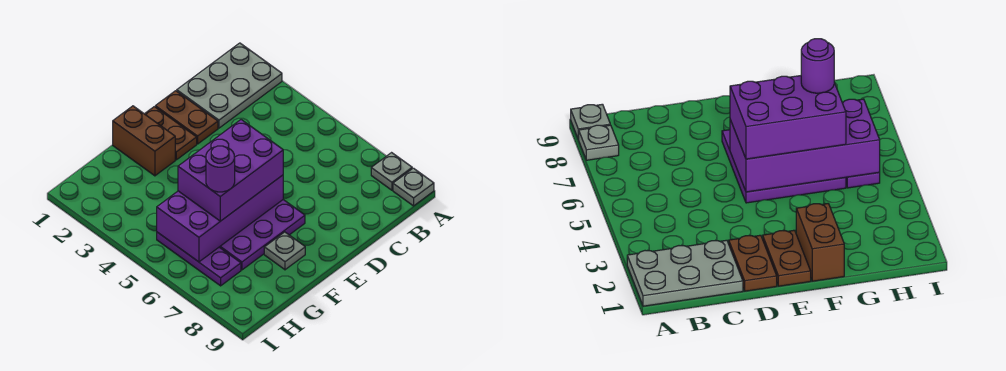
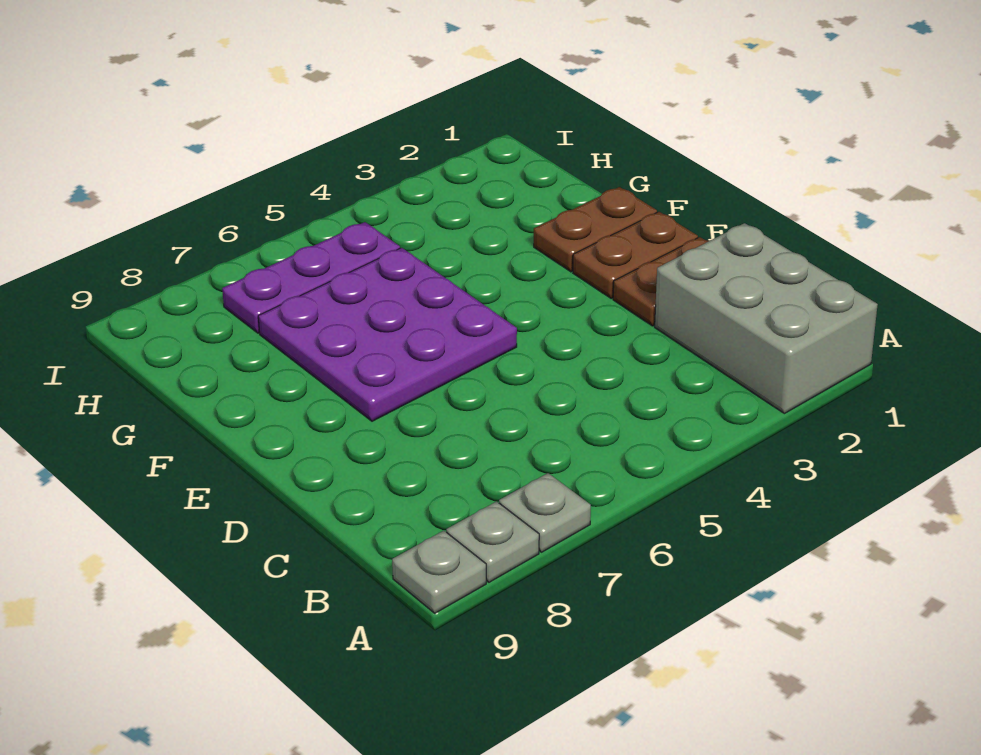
grey plate A1:C2 level 1 -> grey brick A1:C2 level 1
purple brick E5:H6 level 2 -> none
purple brick E5:G6 level 3 -> none
brown brick F1:F2 level 1 -> brown plate F1:F2 level 1
grey plate F8 level 1 -> grey plate A7 level 1
purple round brick G6 level 4 -> none

